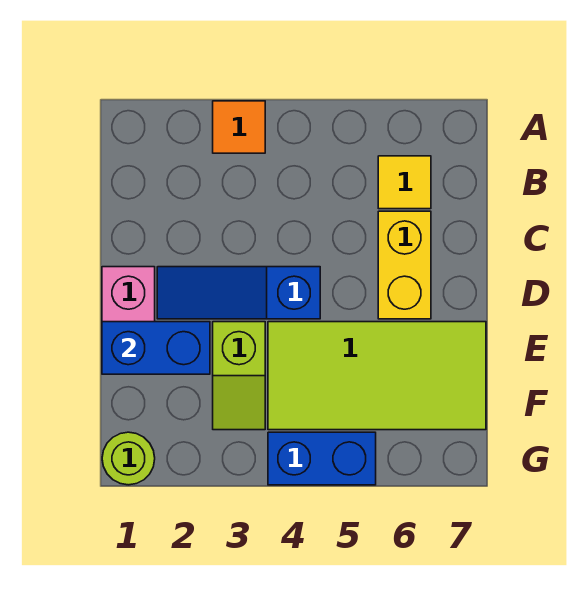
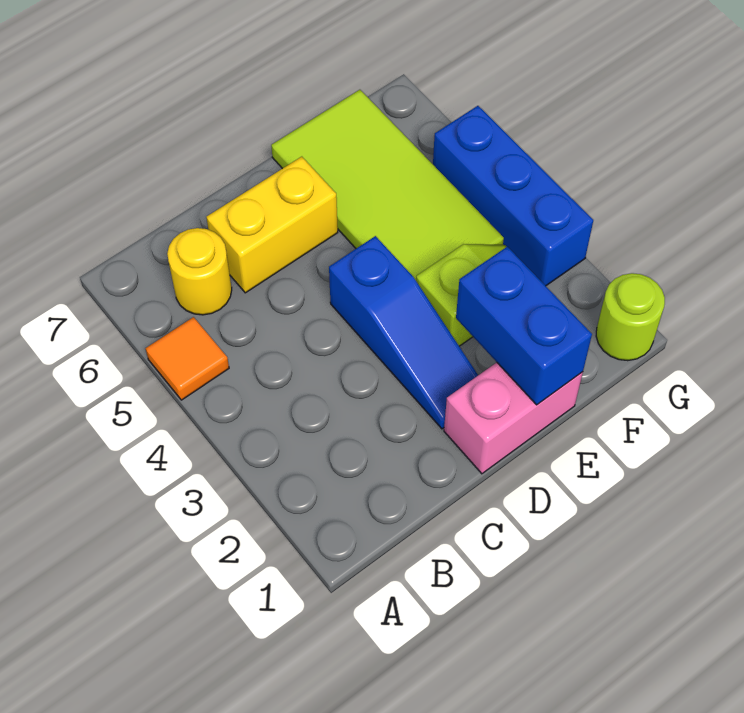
orange tile A3 level 1 -> orange tile A5 level 1
yellow tile B6 level 1 -> yellow round brick B6 level 1
blue brick G4:G5 level 1 -> blue brick G3:G5 level 1

